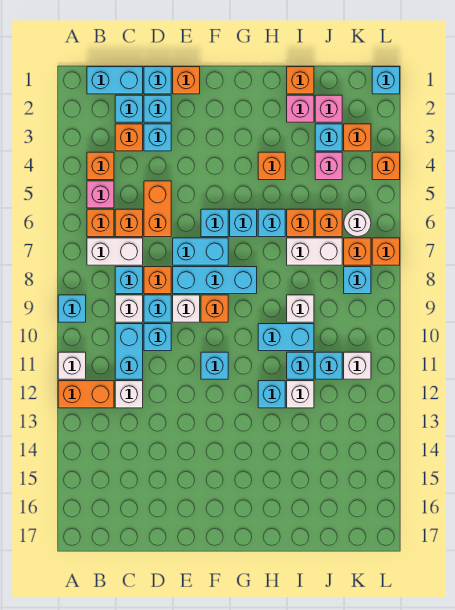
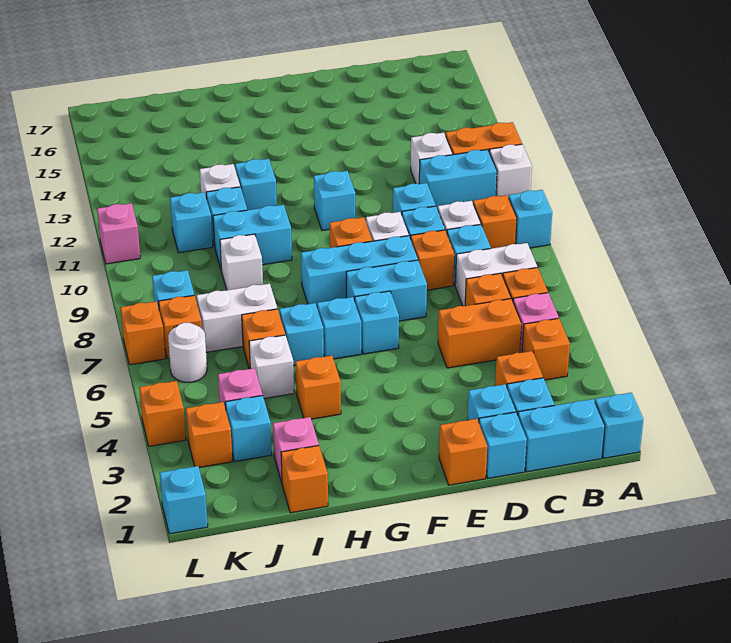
cyan brick C10:C11 level 1 -> cyan brick B11:C11 level 1
cyan brick D3 level 1 -> cyan brick A1 level 1
orange brick D5:D6 level 1 -> orange brick C5:D5 level 1
pink brick J2 level 1 -> pink brick L11 level 1
orange brick J6 level 1 -> orange brick B9 level 1
white brick K11 level 1 -> white brick I5 level 1

